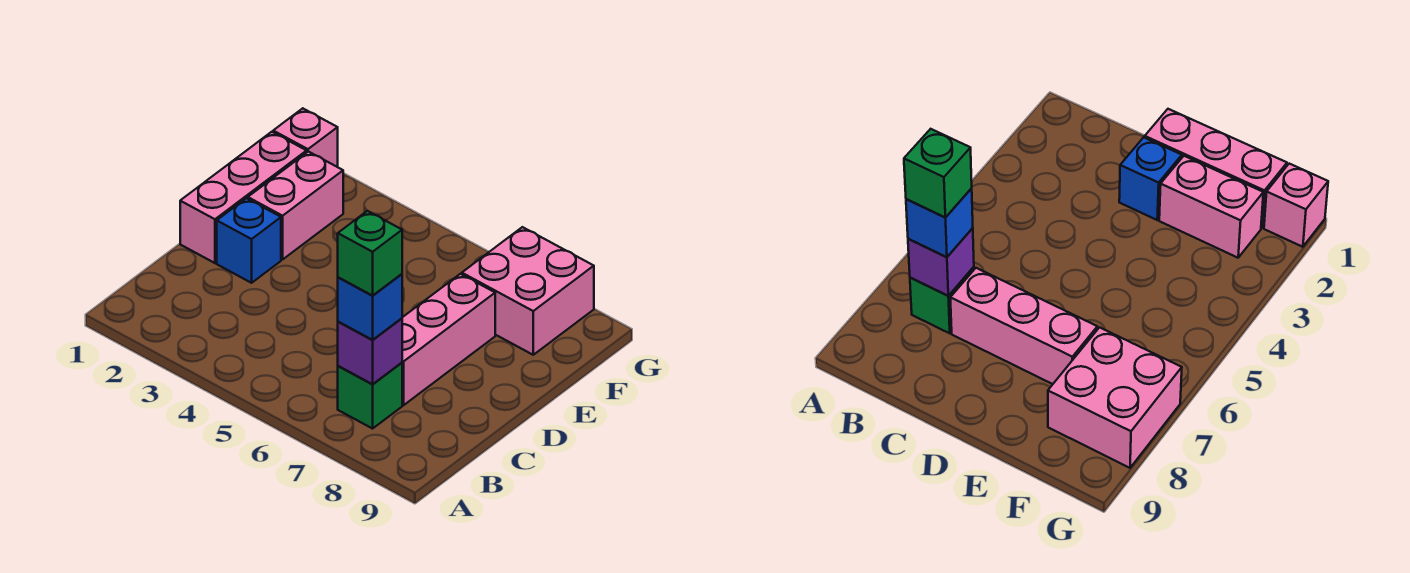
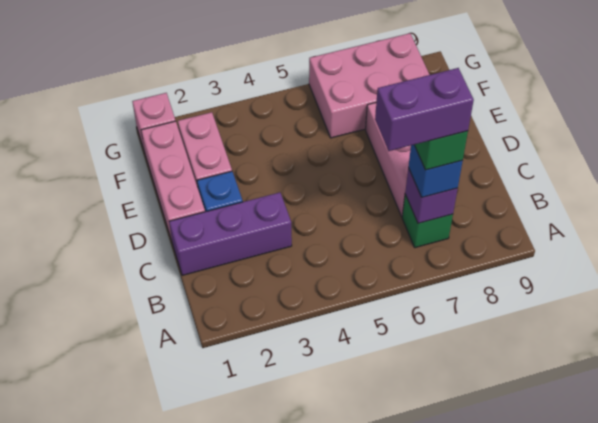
none -> purple brick B6:B7 level 5
none -> purple brick C1:C3 level 1
pink brick F7:G8 level 1 -> pink brick F6:G8 level 1

